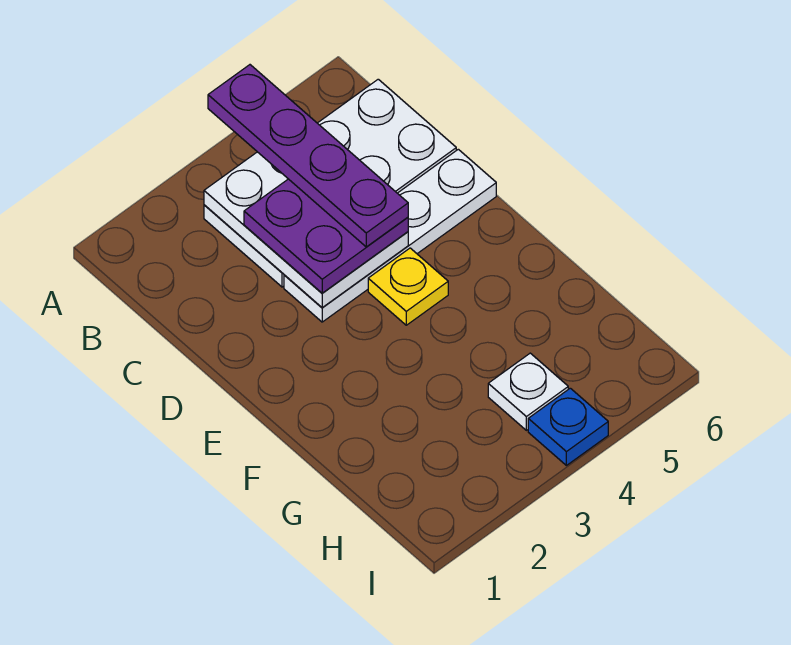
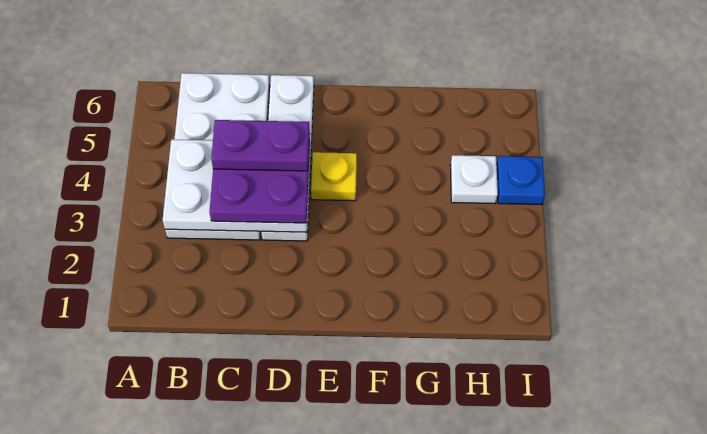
purple plate A4:D4 level 4 -> purple plate C4:D4 level 4

